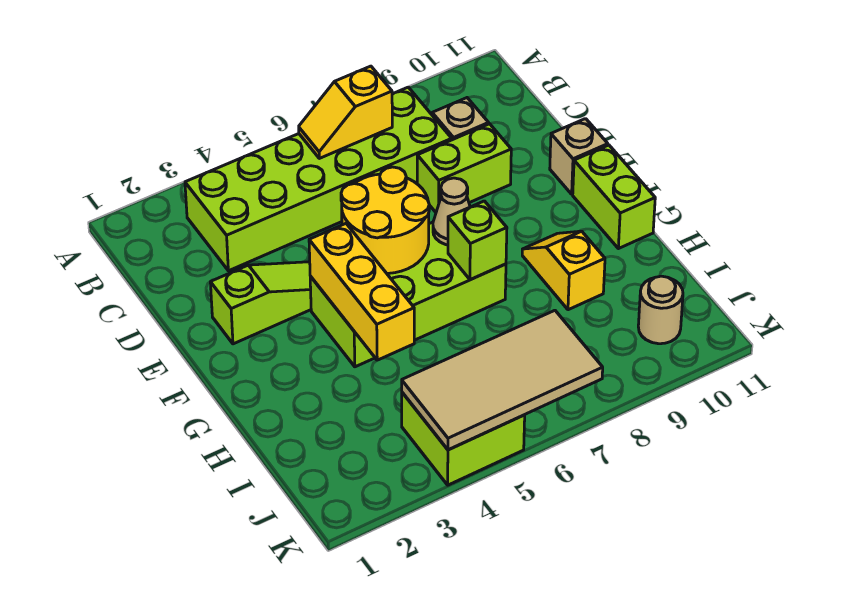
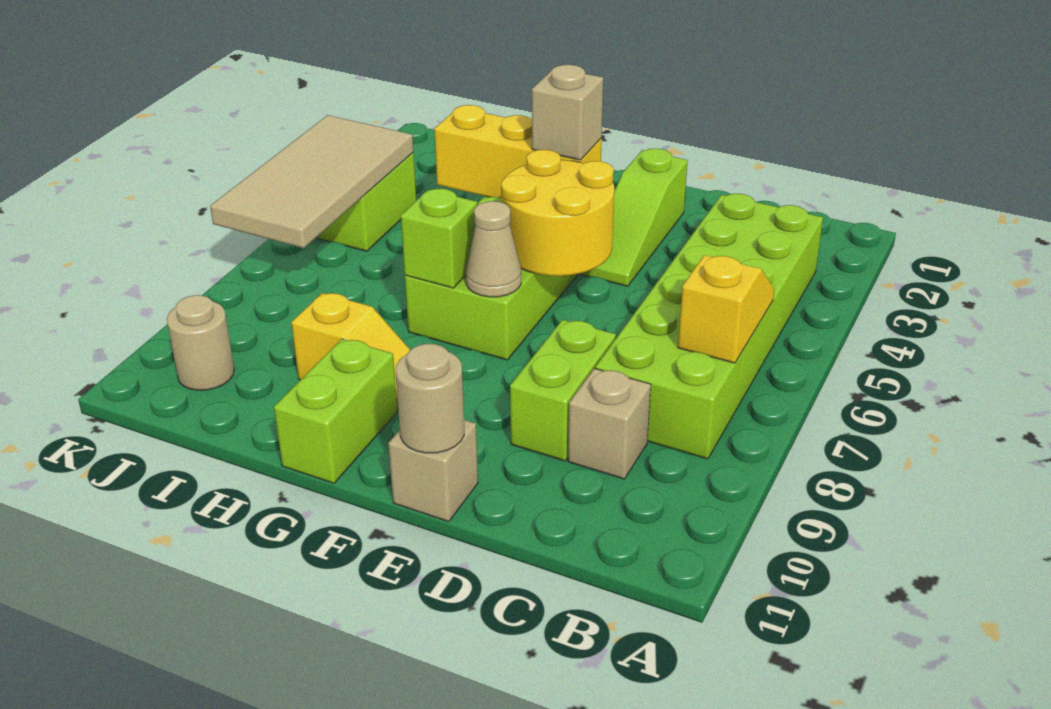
none -> tan round brick E11 level 2
none -> tan brick F4 level 3
lime brick F11:G11 level 1 -> lime brick G10:G11 level 1

